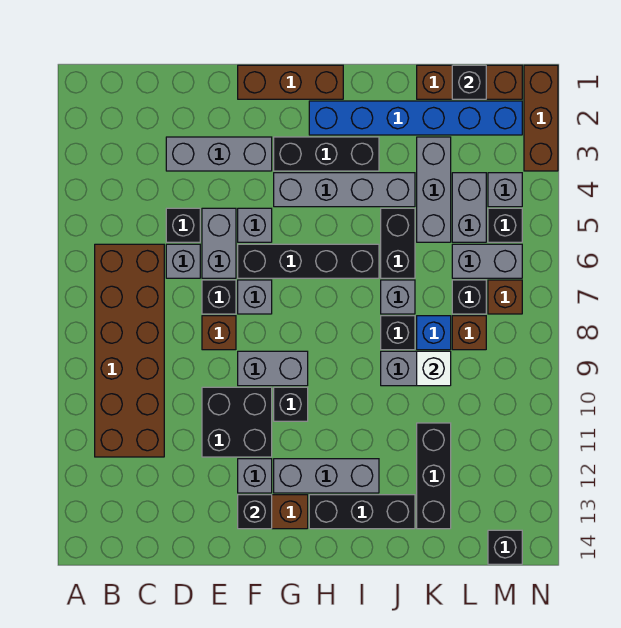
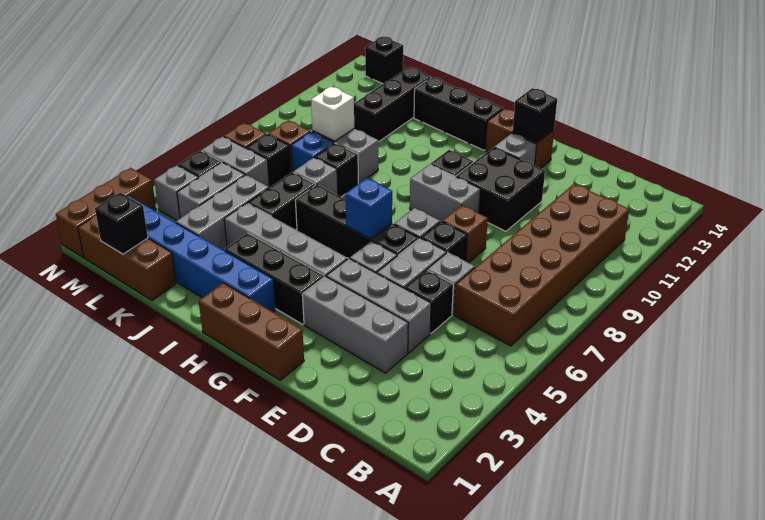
none -> blue brick G6 level 2
grey brick G12:I12 level 1 -> grey brick D4:F4 level 1

